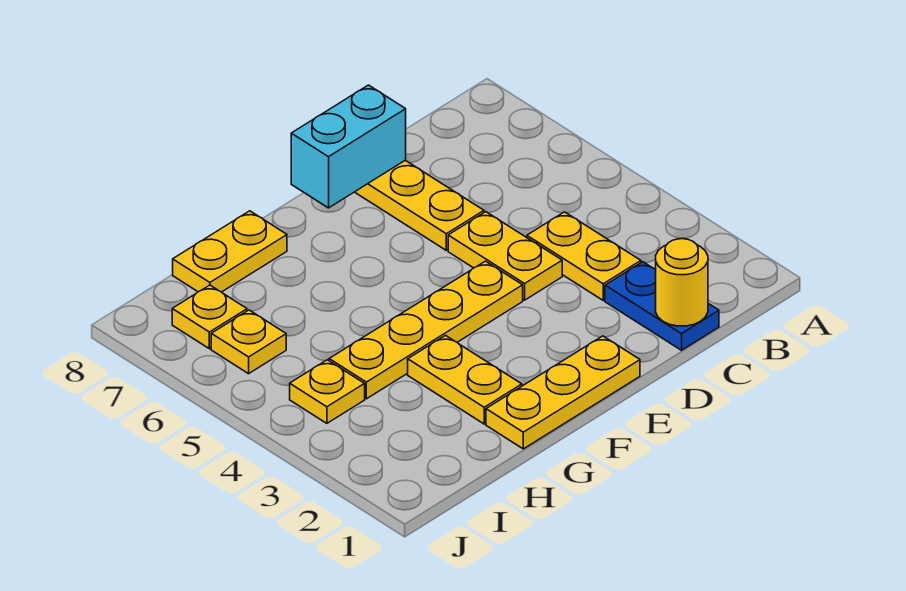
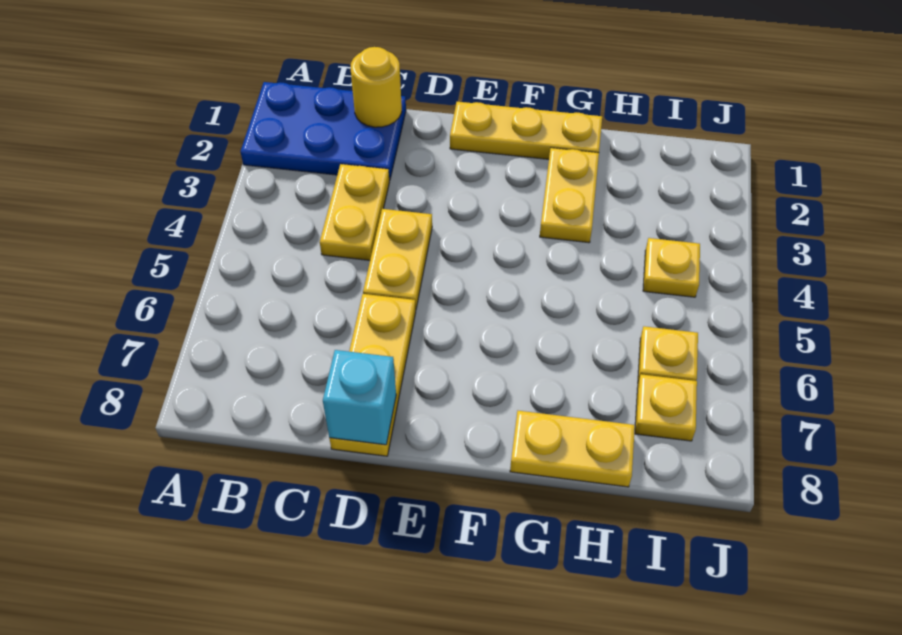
blue plate C1:C2 level 1 -> blue plate A1:C2 level 1
cyan brick D8:E8 level 2 -> cyan brick D8 level 2
yellow plate E4:H4 level 1 -> none

